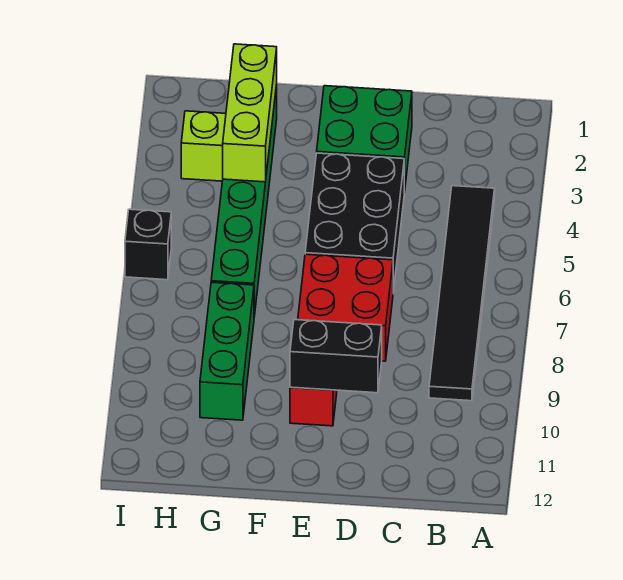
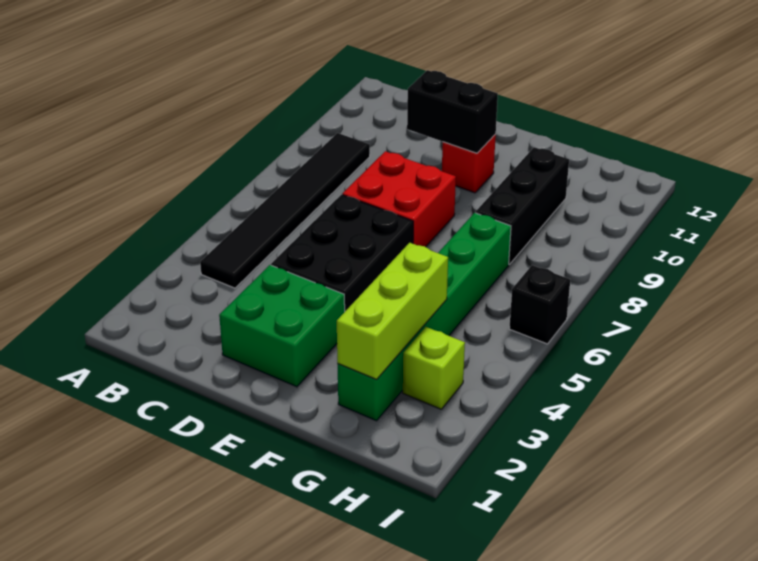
green brick G8:G10 level 1 -> black brick G8:G10 level 1

